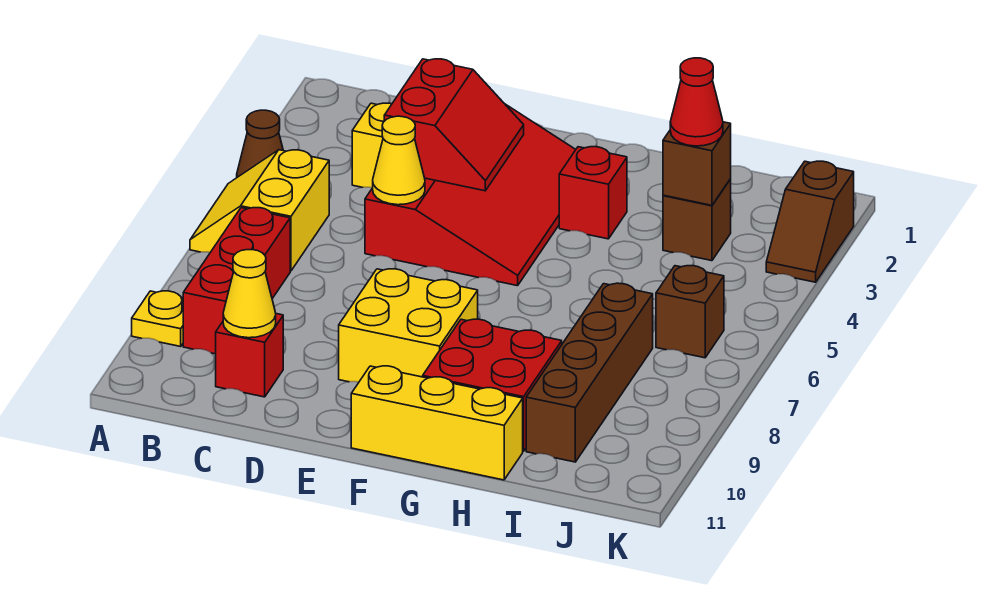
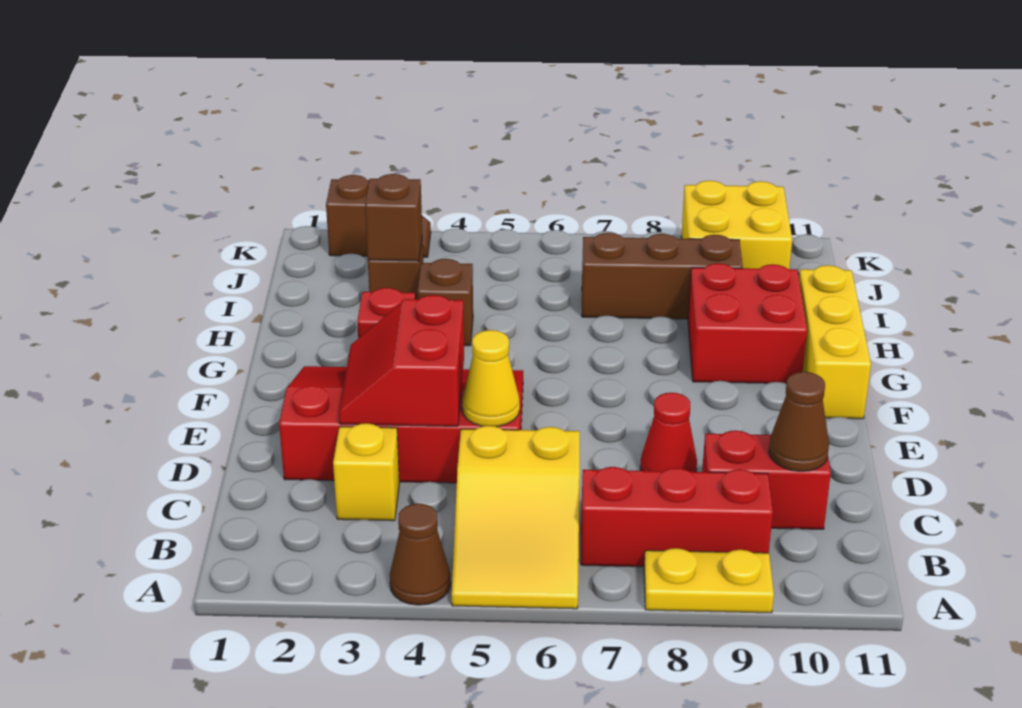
yellow slope A5:B6 level 1 top B -> yellow slope A5:C6 level 1 top C
yellow plate A9 level 1 -> yellow plate A8:A9 level 1
red brick C10 level 1 -> red brick C9:C10 level 1
yellow cone C10 level 2 -> brown cone C10 level 2
red slope D3:E4 level 2 top D -> red slope D3:E4 level 2 top 4
yellow brick E8:F9 level 1 -> yellow brick J9:K10 level 1
red cone I3 level 3 -> red cone D8 level 1
brown brick I7:I10 level 1 -> brown brick I7:I9 level 1
brown brick J6 level 1 -> brown brick H4 level 1

